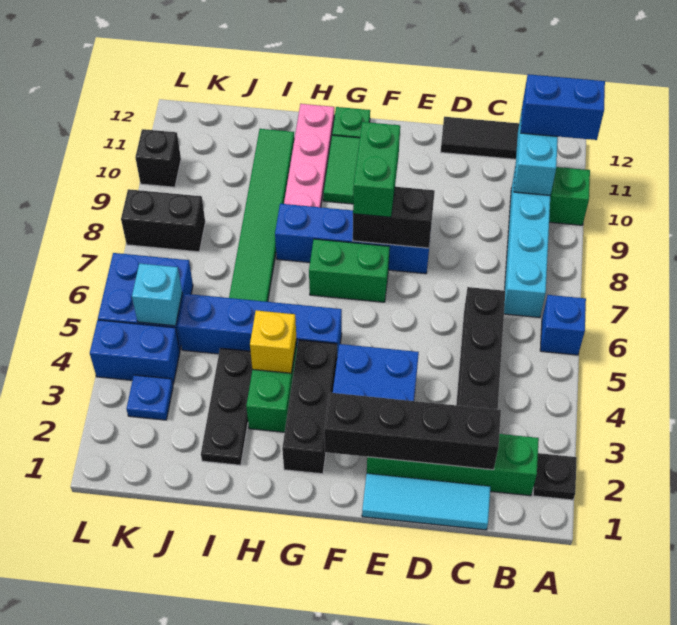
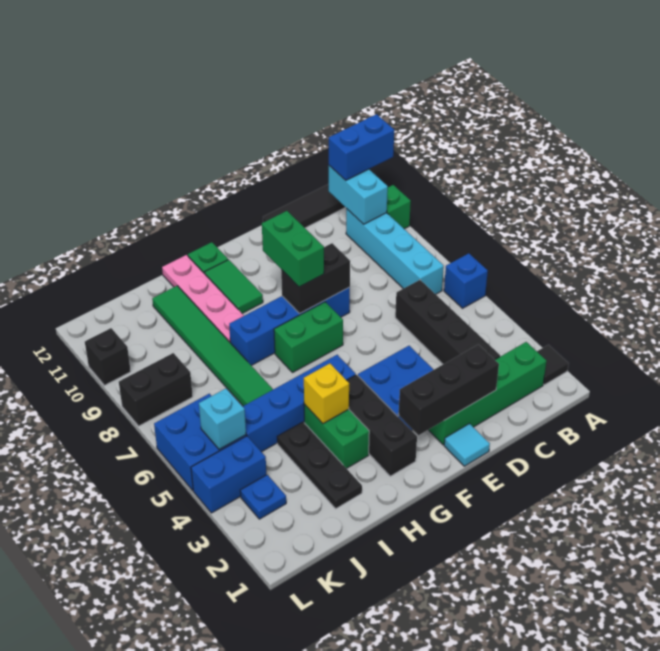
black plate A2 level 1 -> black tile A2 level 1
cyan tile C1:E1 level 1 -> cyan tile E1 level 1
black brick C2:F2 level 2 -> black brick D2:F2 level 2

